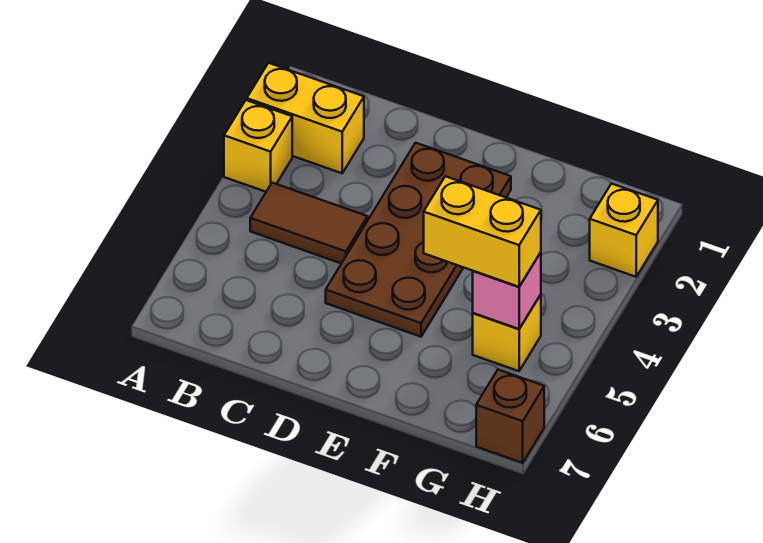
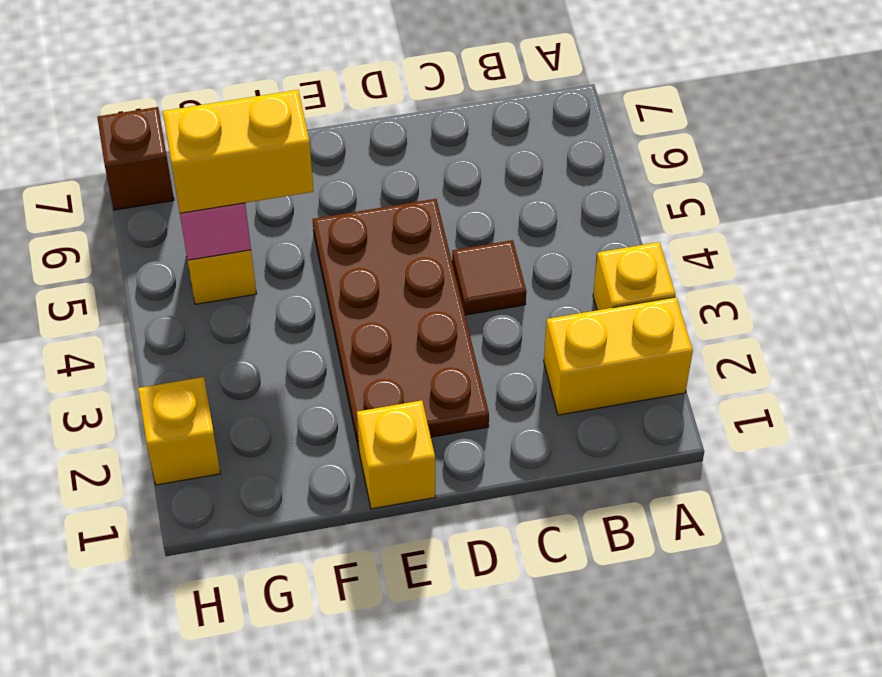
brown tile B4:C4 level 1 -> brown tile C4 level 1
none -> yellow brick E1 level 1

